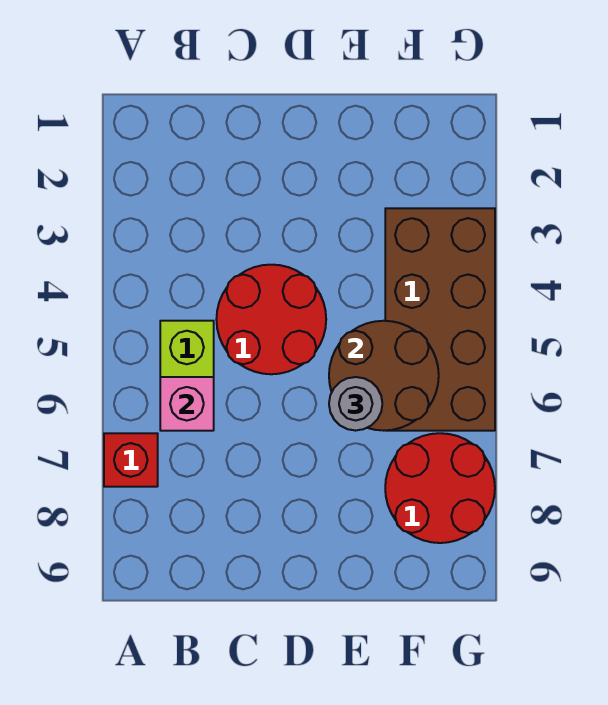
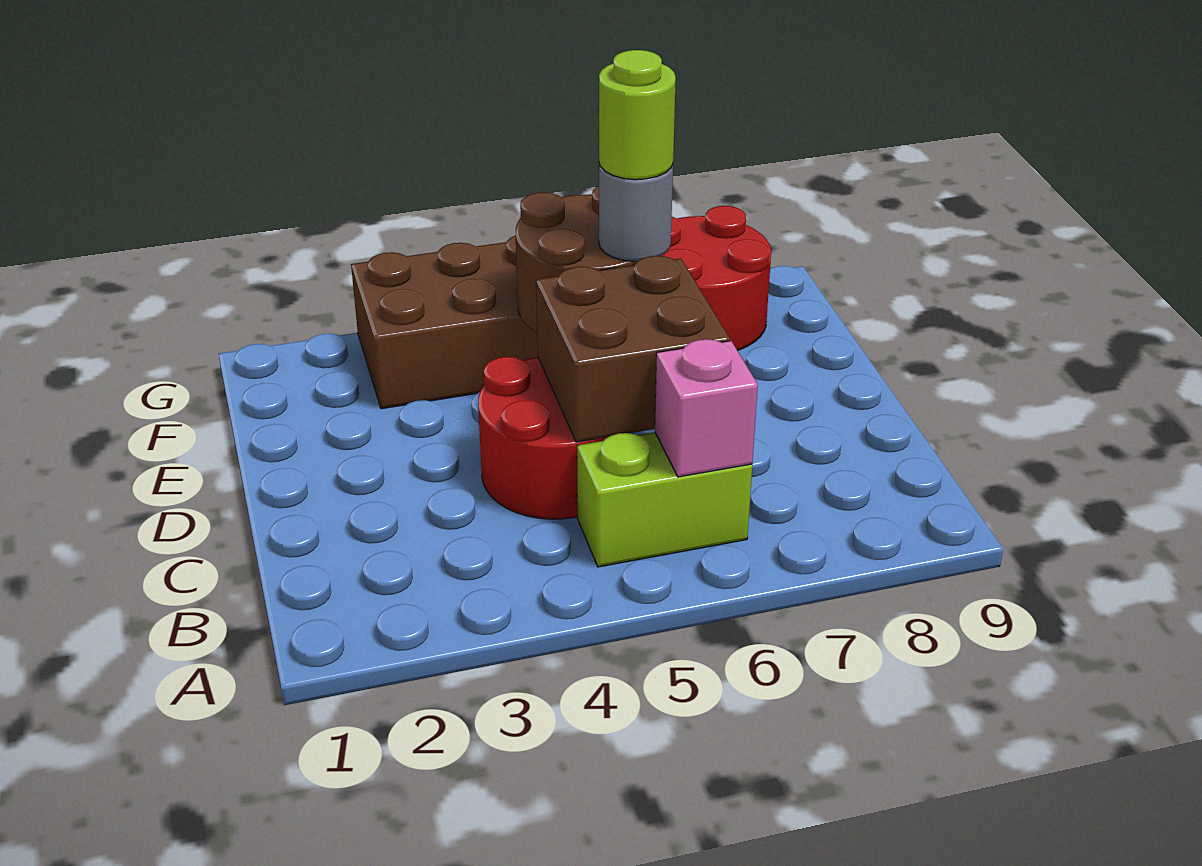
red brick A7 level 1 -> none
none -> brown brick C5:D6 level 2
none -> lime round brick E6 level 4

